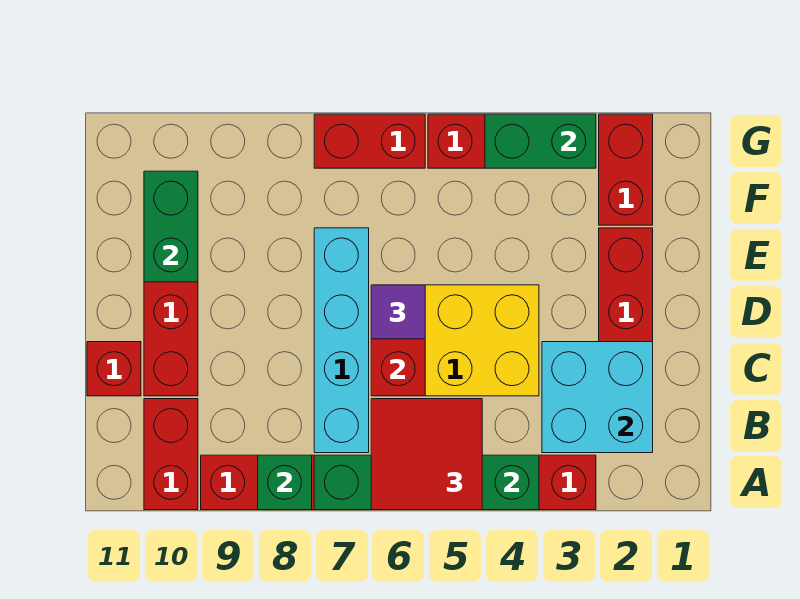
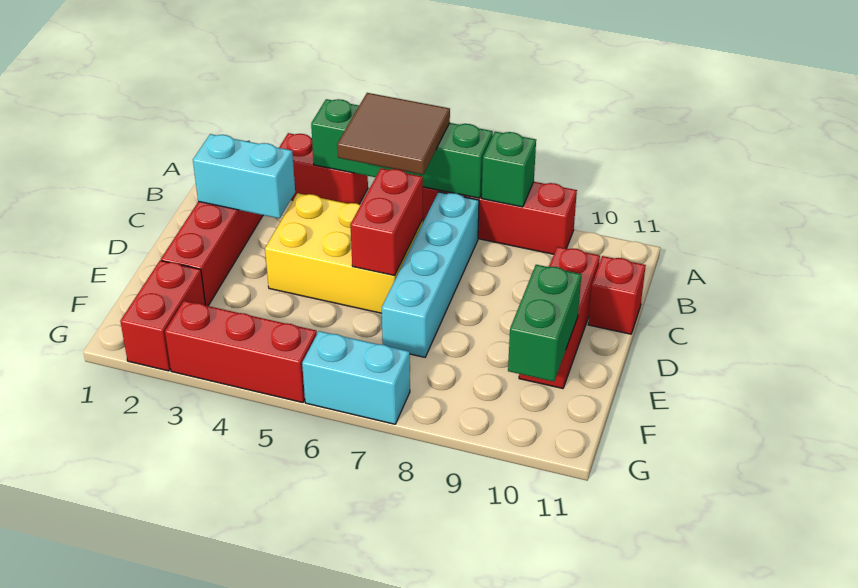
red tile A5:B6 level 3 -> brown tile A5:B6 level 3
red brick A10:B10 level 1 -> none
cyan brick B2:C3 level 2 -> cyan brick C2:C3 level 2
purple tile D6 level 3 -> none
green brick G3:G4 level 2 -> none
red brick G6:G7 level 1 -> cyan brick G6:G7 level 1

